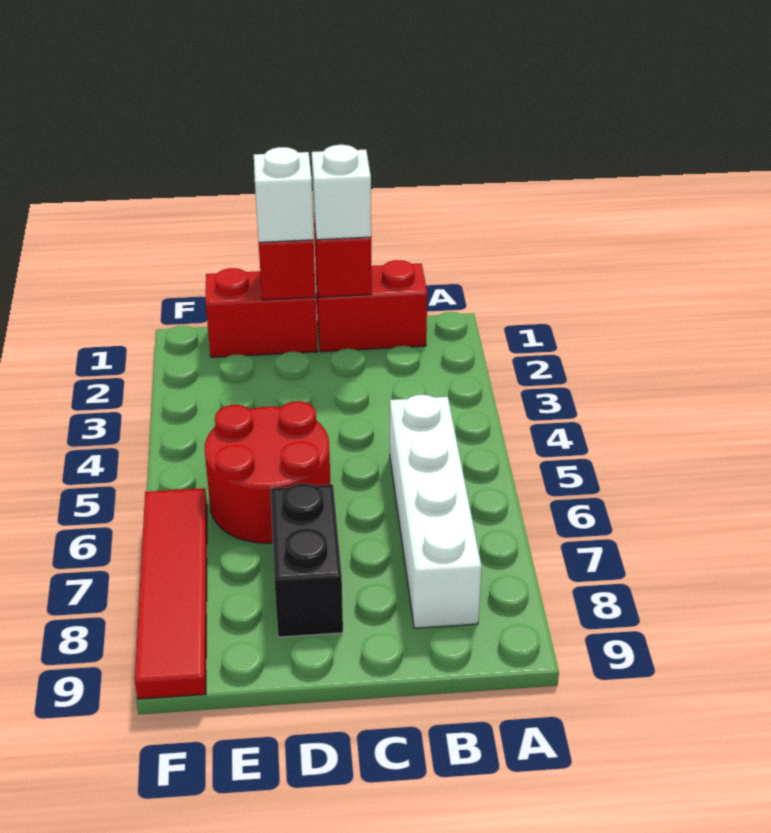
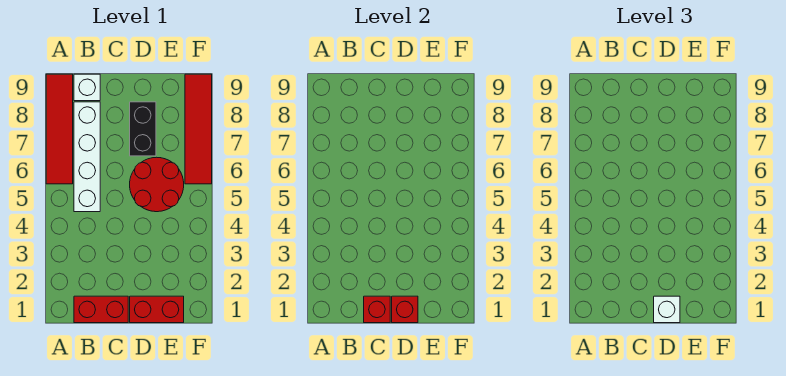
none -> red tile A6:A9 level 1
white brick C1 level 3 -> white brick B9 level 1

